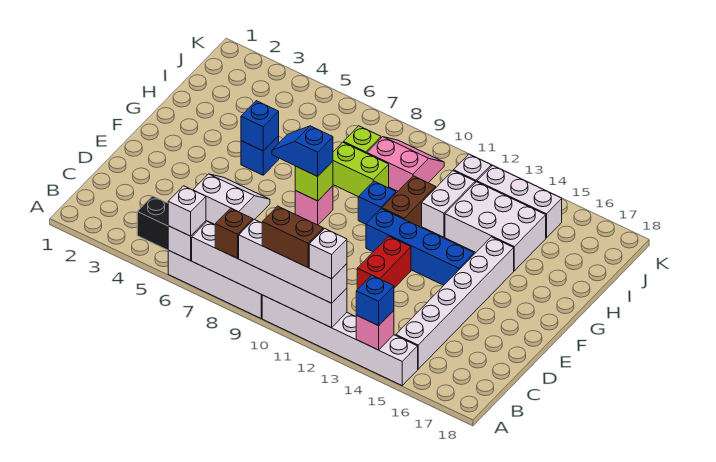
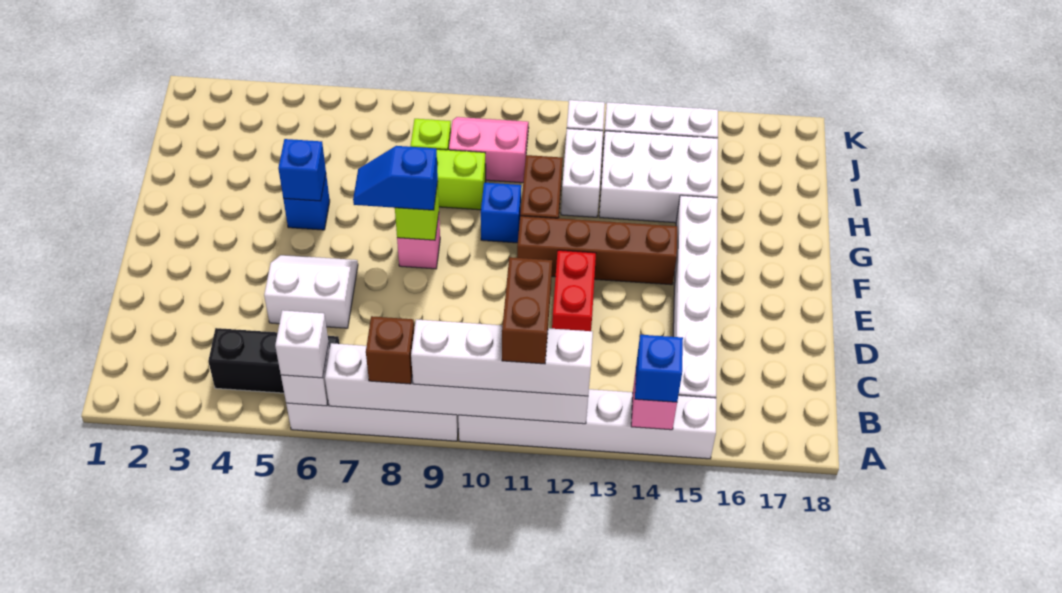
brown brick A10:A11 level 4 -> brown brick A11:B11 level 4
white brick A12 level 4 -> none
blue brick F11:F14 level 1 -> brown brick F11:F14 level 1

